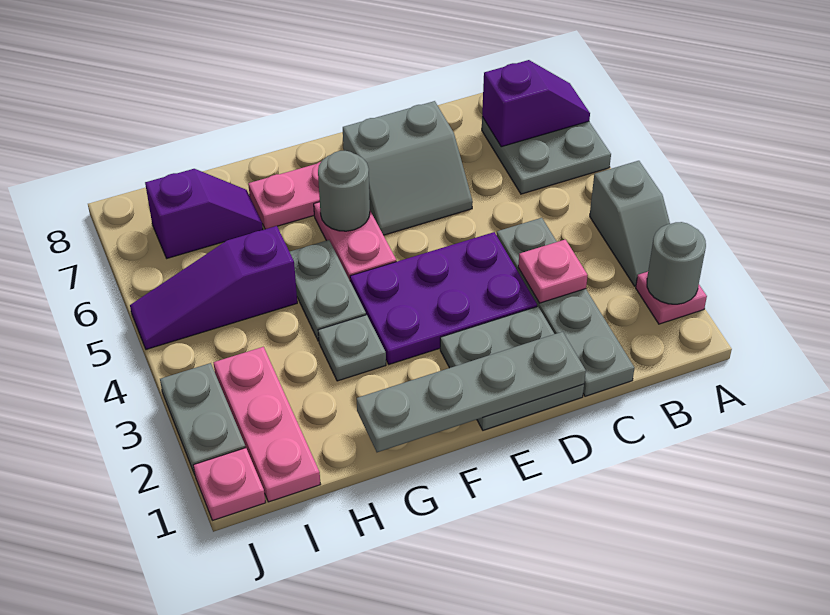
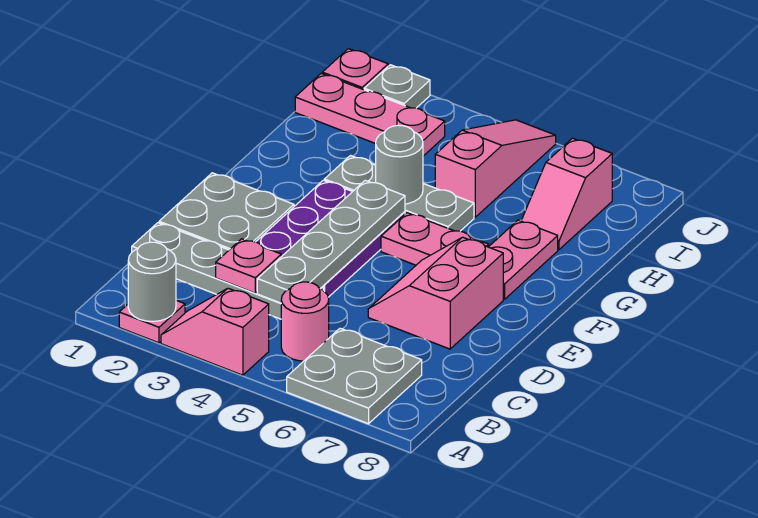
grey slope A3:A4 level 1 top 4 -> pink slope A3:A4 level 1 top 4
purple slope A7:B7 level 2 top B -> none
none -> pink round brick B5 level 1
grey plate D1:G1 level 2 -> grey plate C4:F4 level 2
grey slope D6:E7 level 1 top 7 -> pink slope D6:E7 level 1 top 7
grey round brick F6 level 2 -> grey round brick G4 level 2
purple slope H5:J5 level 1 top H -> pink slope H5:J5 level 1 top H
purple slope H7:I7 level 1 top I -> pink slope H7:I7 level 1 top I
grey plate J2:J3 level 1 -> grey plate J2 level 1

